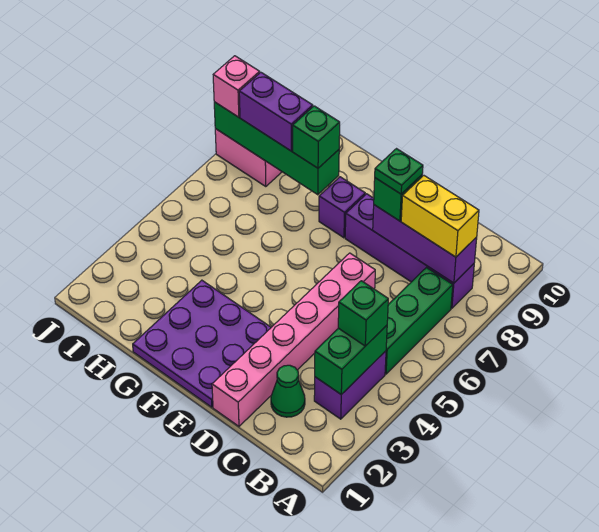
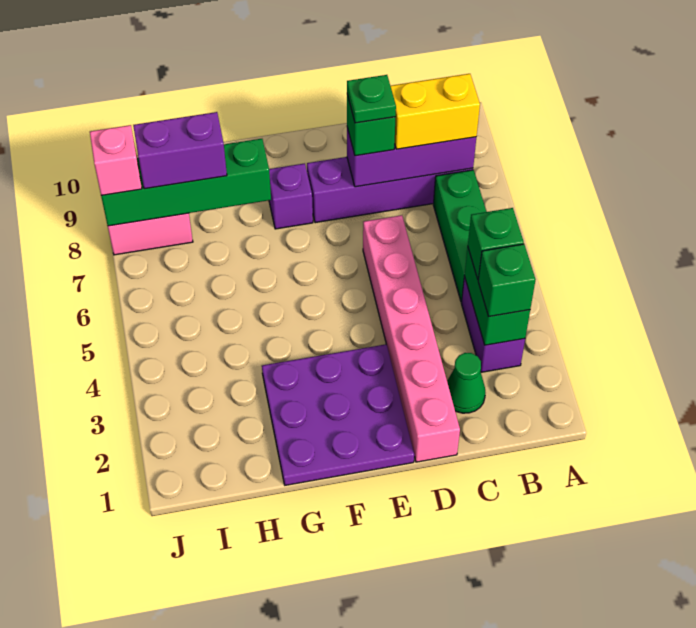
green brick G8 level 3 -> green brick B3 level 3

